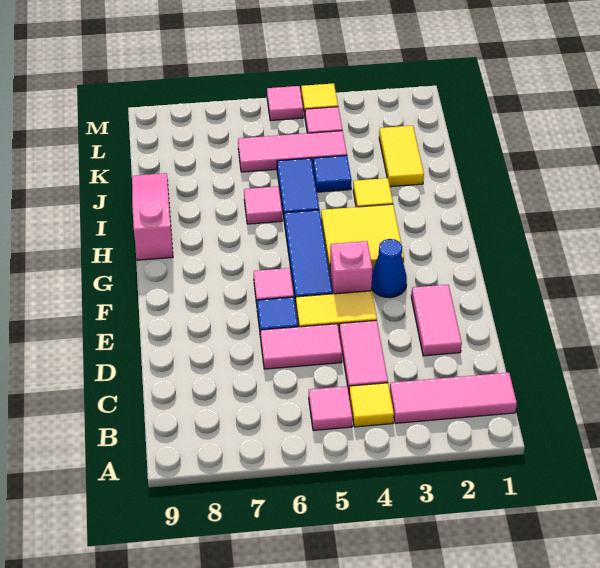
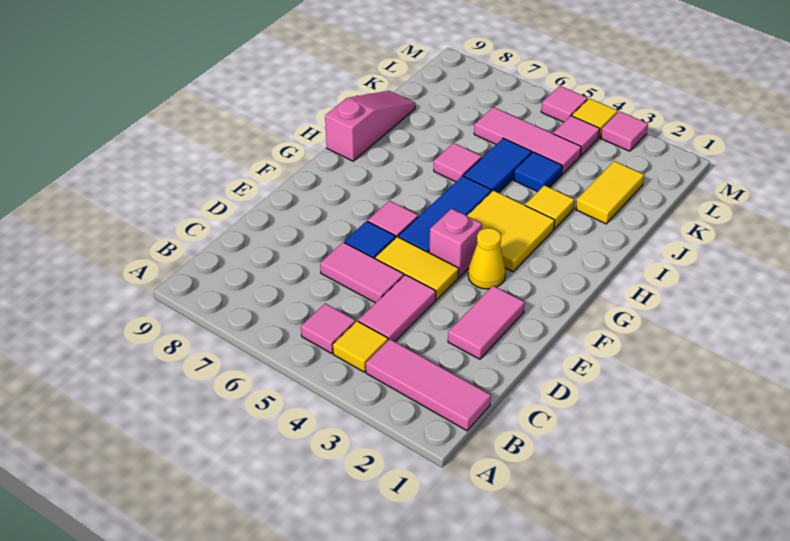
blue cone F3 level 1 -> yellow cone F3 level 1
none -> pink tile M3 level 1

